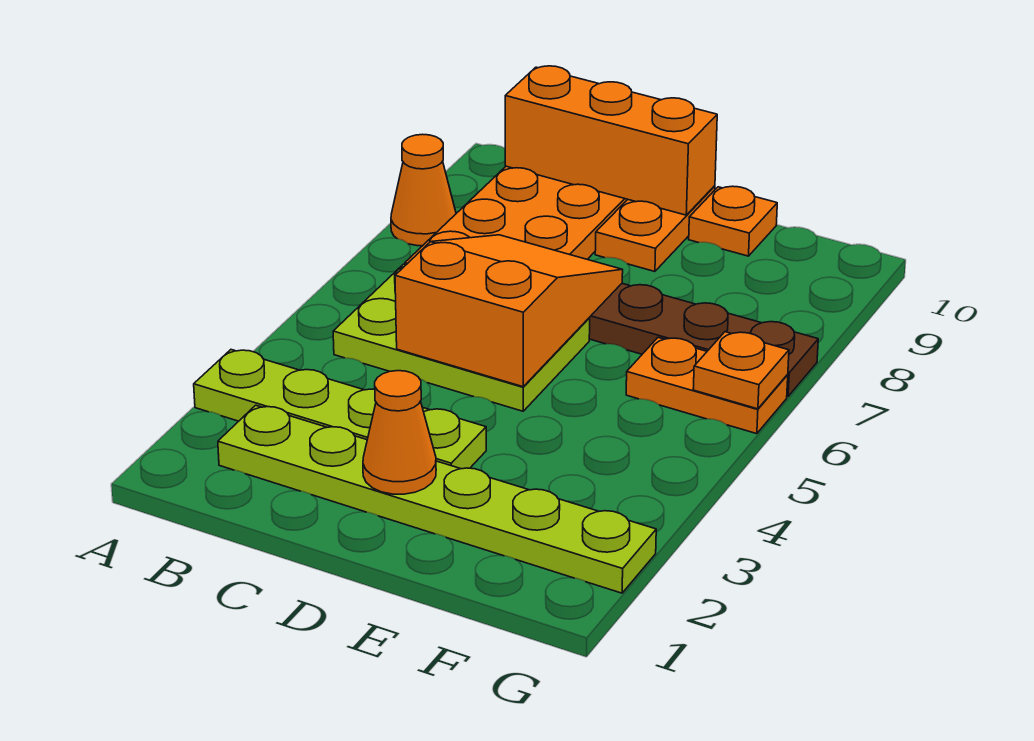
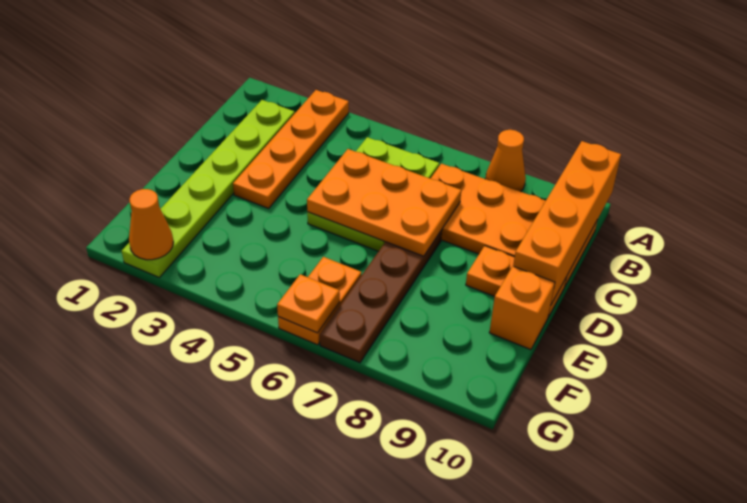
lime plate A3:D3 level 1 -> orange plate A3:D3 level 1
orange brick B10:D10 level 2 -> orange brick A10:D10 level 2
orange slope C5:D7 level 2 top 5 -> orange plate C5:D7 level 2
orange cone D2 level 2 -> orange cone G2 level 2
orange plate E10 level 1 -> orange brick E10 level 1

